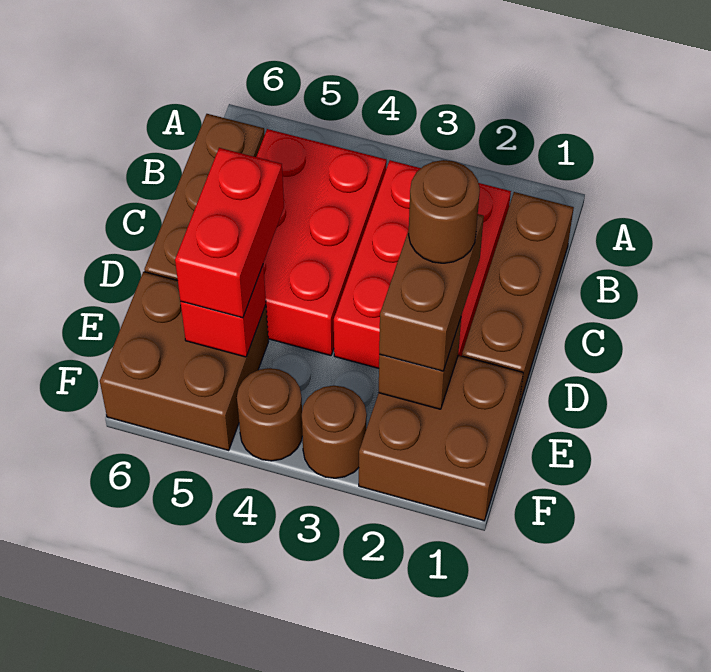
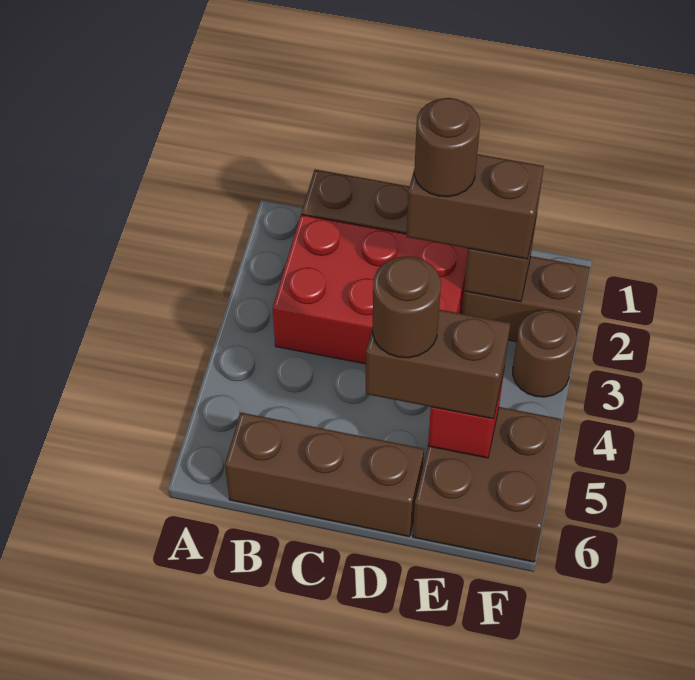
red brick B4:D5 level 1 -> none
red brick D5:E5 level 3 -> brown brick D5:E5 level 3
brown brick E1:F2 level 1 -> brown brick E2:F2 level 1
brown round brick F4 level 1 -> brown round brick D5 level 4

